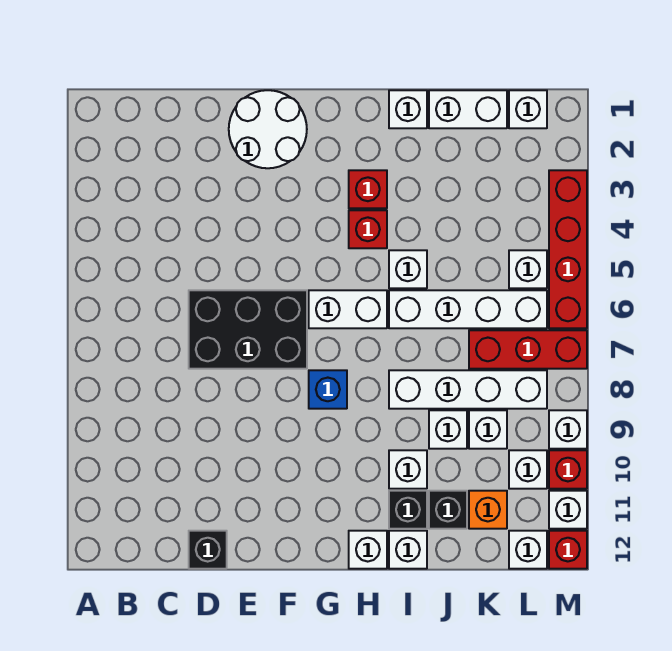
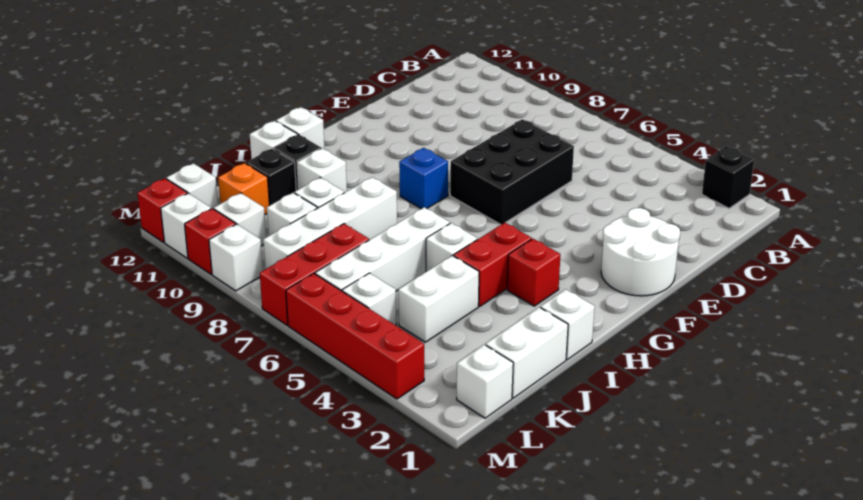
black brick D12 level 1 -> black brick A2 level 1
white brick G6:H6 level 1 -> white brick J4:K4 level 1
red brick H4 level 1 -> red brick H4:I4 level 1

